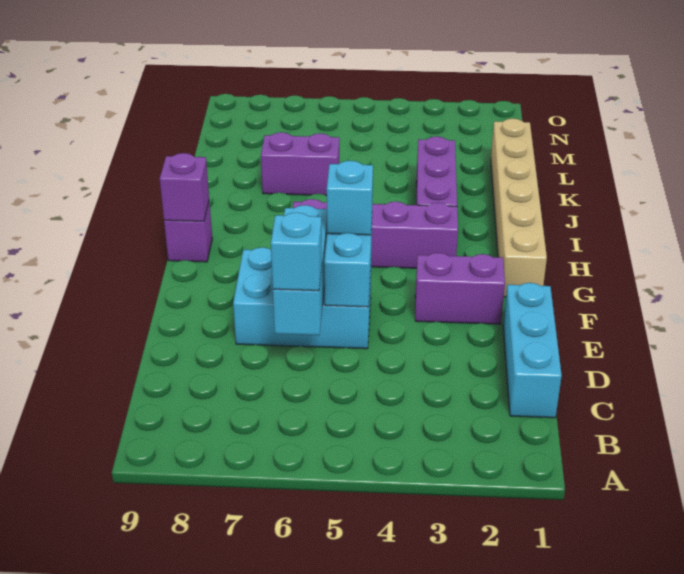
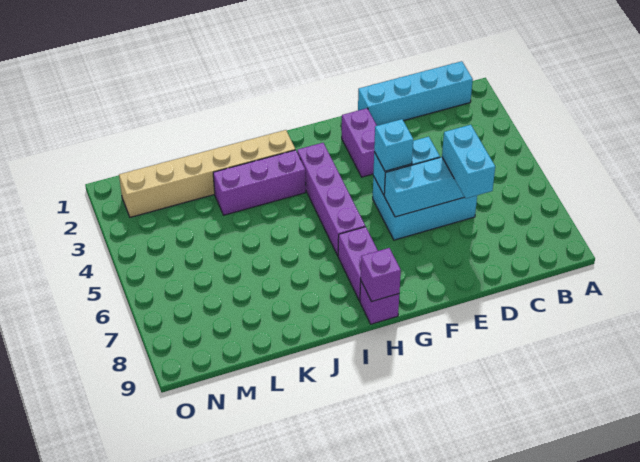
cyan brick C1:E1 level 1 -> cyan brick B1:E1 level 1
cyan brick D6 level 3 -> cyan brick D6:D7 level 3
cyan brick E5:F7 level 1 -> cyan brick D5:F6 level 1
tan brick G1:L1 level 1 -> tan brick I2:N2 level 1
purple brick K6:K7 level 1 -> purple brick H7:H8 level 1

